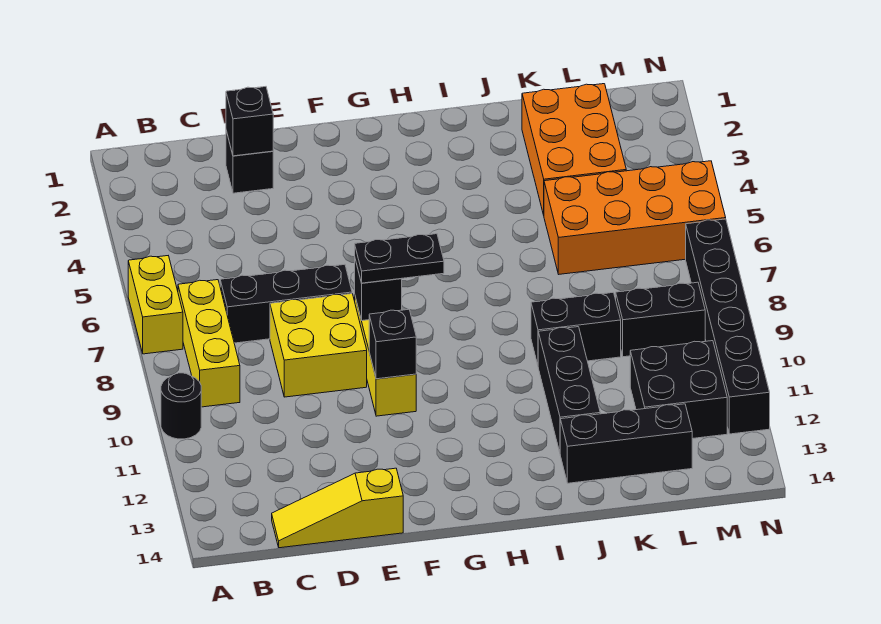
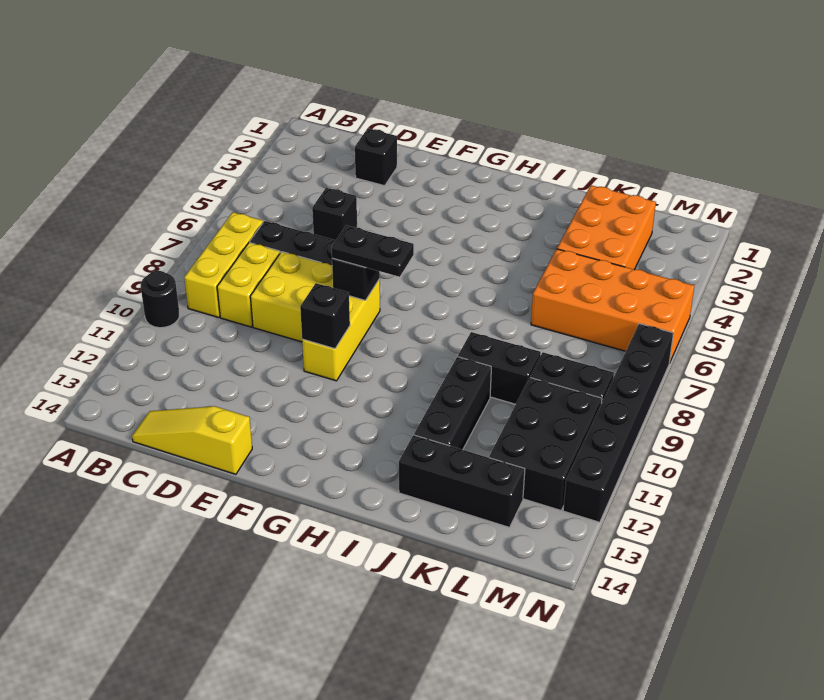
yellow brick A6:A7 level 1 -> yellow brick C8:C9 level 1
black brick D2 level 2 -> black brick D5 level 1
black brick L11:M12 level 1 -> black brick L10:M12 level 1

